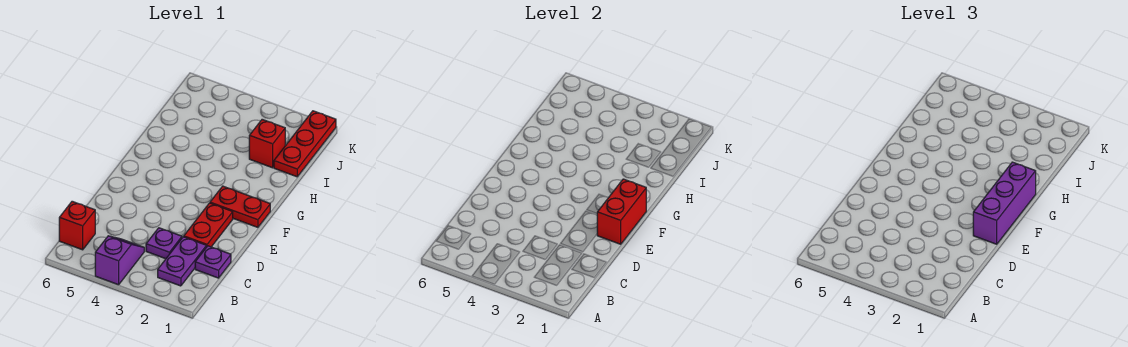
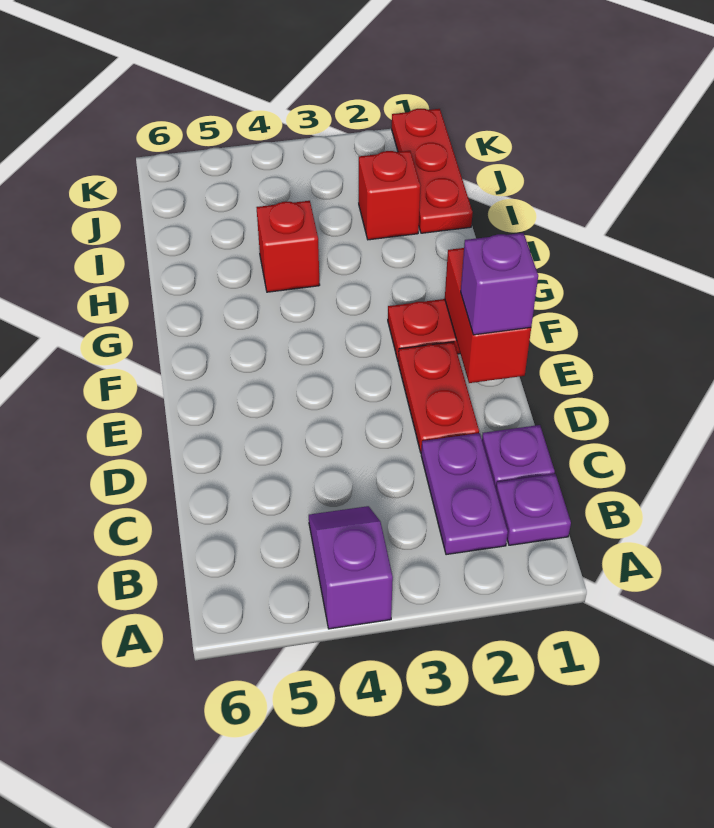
red brick B6 level 1 -> red brick H4 level 1
purple plate C3 level 1 -> purple plate B1 level 1
purple brick E1:G1 level 3 -> purple brick E1 level 3

